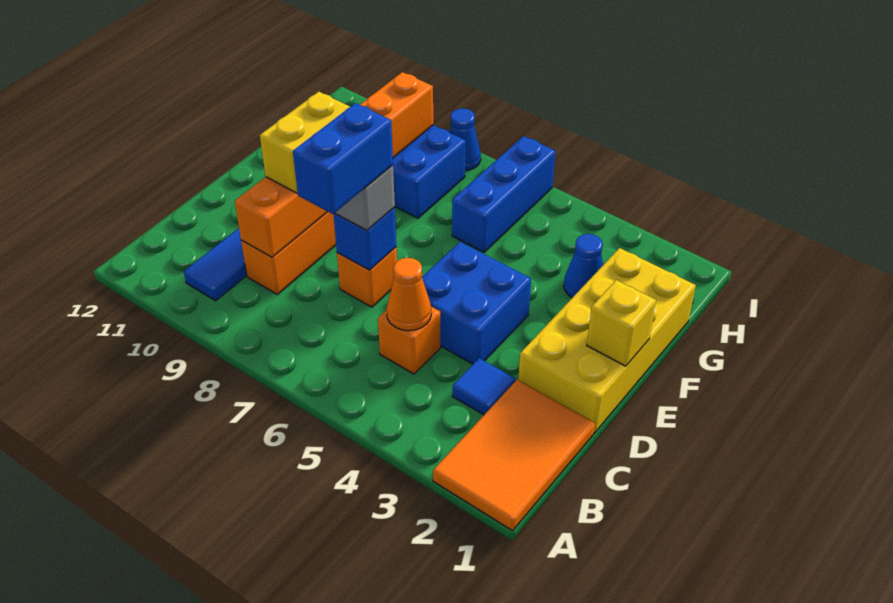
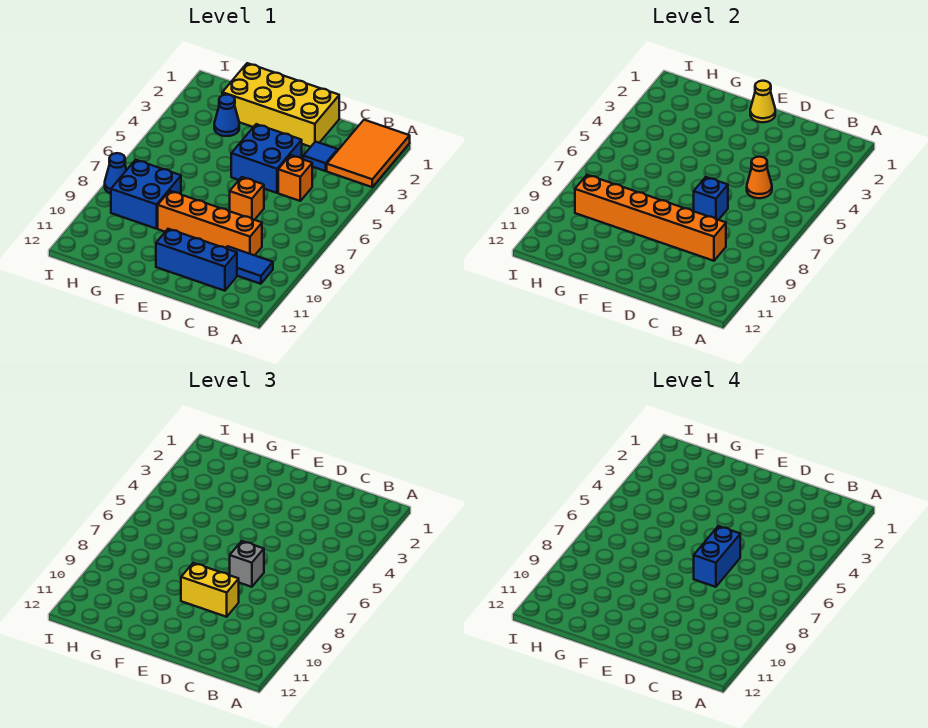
orange tile A1:C2 level 1 -> orange tile A1:B3 level 1
blue brick C7:D7 level 4 -> blue brick D6:D7 level 4
yellow brick E1 level 2 -> yellow cone E1 level 2
blue brick G6:I6 level 1 -> blue brick C11:E11 level 1

